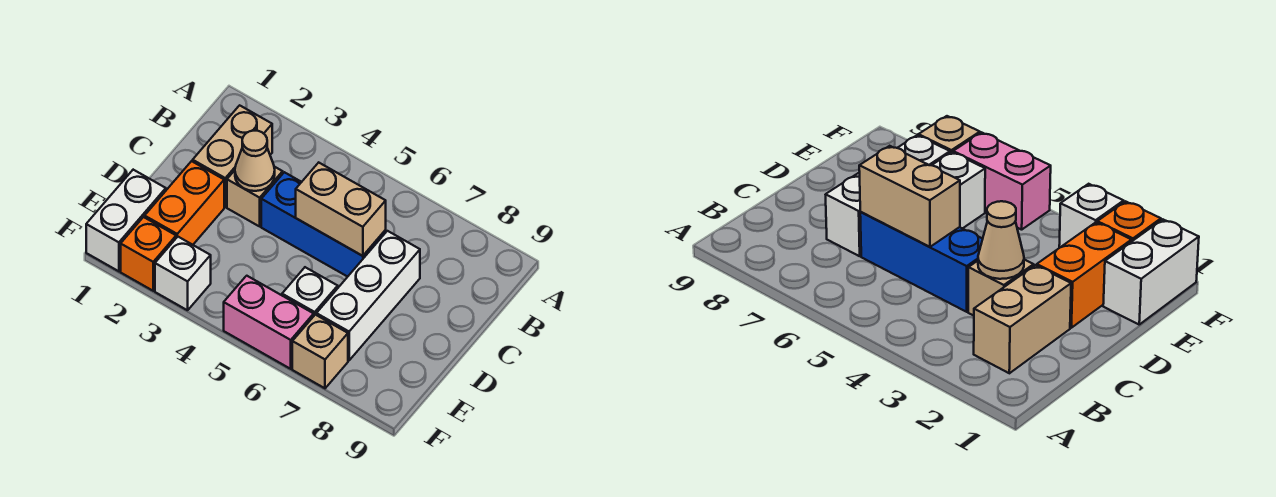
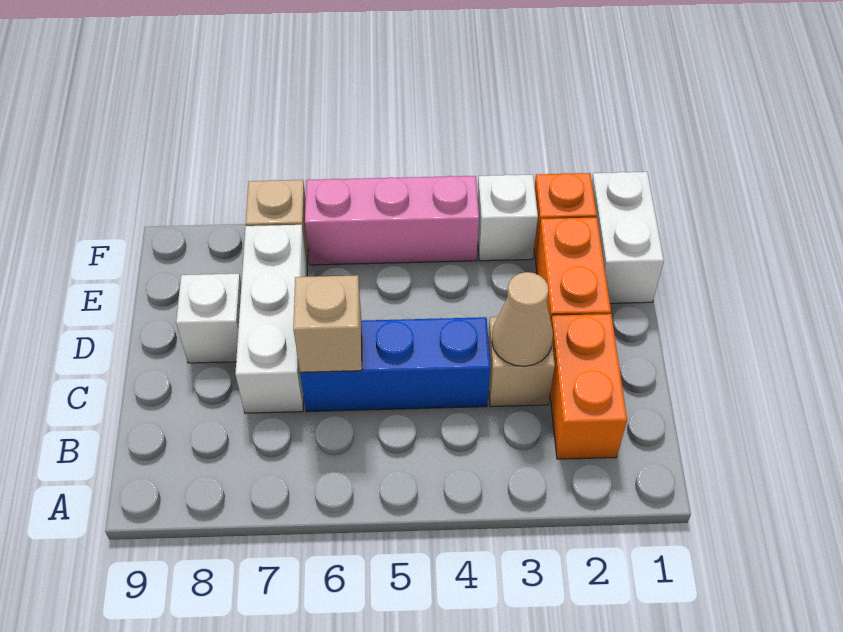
tan brick B2:C2 level 1 -> orange brick B2:C2 level 1
tan brick C5:C6 level 2 -> tan brick C6 level 2
white brick E6 level 1 -> white brick D8 level 1
pink brick F5:F6 level 1 -> pink brick F4:F6 level 1

